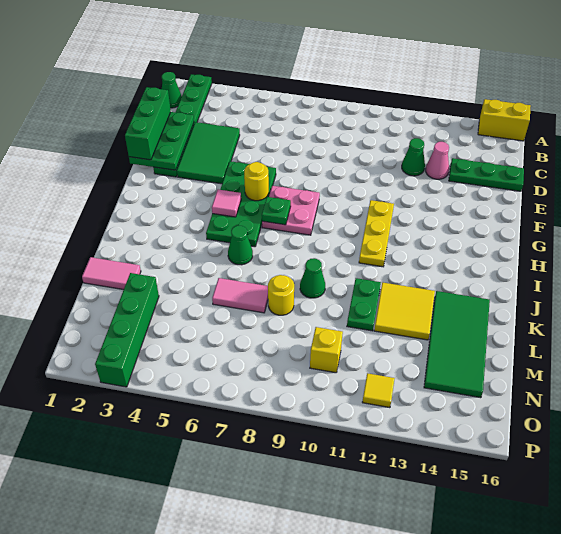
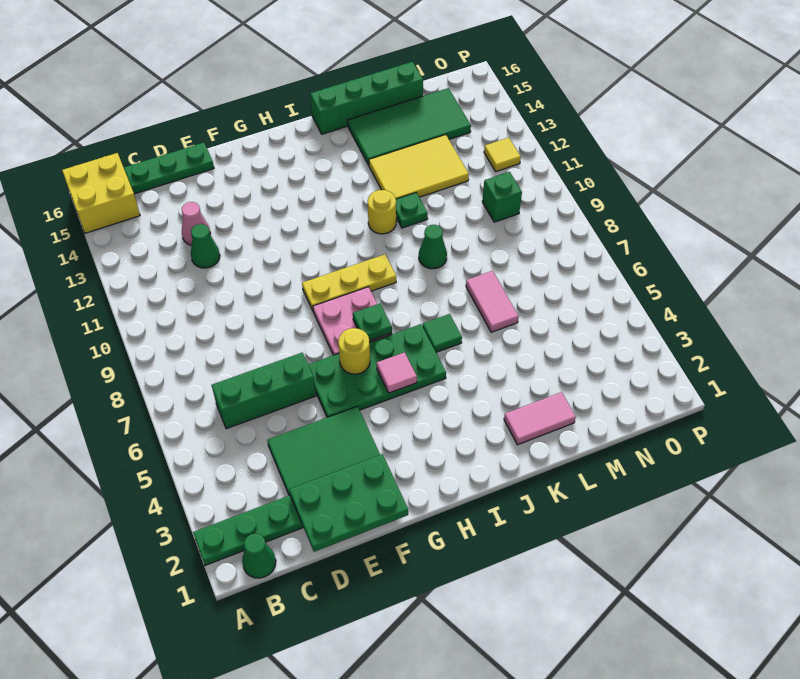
yellow brick A15:A16 level 1 -> yellow brick A15:B16 level 1
green brick D1:F1 level 3 -> green brick C6:E6 level 1
green plate D14:D16 level 1 -> green plate C16:E16 level 1
yellow plate G11:I11 level 1 -> yellow plate G9:I9 level 1
green cone J6 level 1 -> green tile J6 level 1
green plate K11:L11 level 1 -> green plate K11 level 1
yellow tile K12:L13 level 1 -> yellow tile K12:M13 level 1
pink tile L1:L2 level 1 -> pink tile K2:L2 level 1
yellow round brick L8 level 1 -> yellow round brick J11 level 1
green brick M3:P3 level 1 -> green brick J16:M16 level 1
yellow brick N10 level 1 -> green brick N10 level 1

